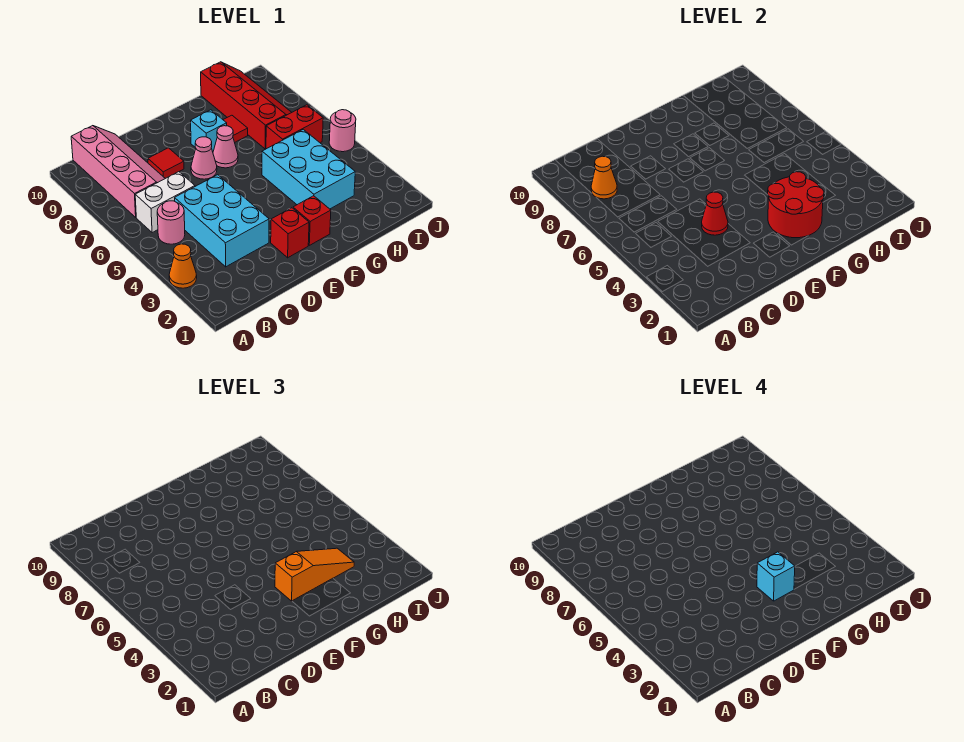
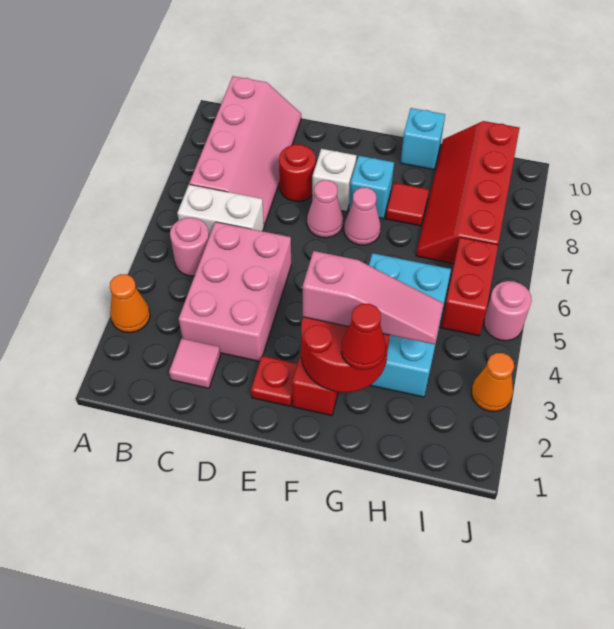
orange cone B8 level 2 -> orange cone J3 level 1
none -> pink tile C2 level 1
cyan brick C3:D5 level 1 -> pink brick C3:D5 level 1
red cone D4 level 2 -> red cone G2 level 3
red tile D8 level 1 -> red round brick D8 level 1
red brick E2 level 1 -> red plate E2 level 1
none -> white brick E8 level 1
orange slope F3:H3 level 3 top F -> pink slope F3:H3 level 3 top F
cyan brick F3 level 4 -> cyan brick G10 level 1
red brick H6:I6 level 1 -> red brick I5:I6 level 1
red slope H7:I10 level 1 top H -> red slope H7:I10 level 1 top I

